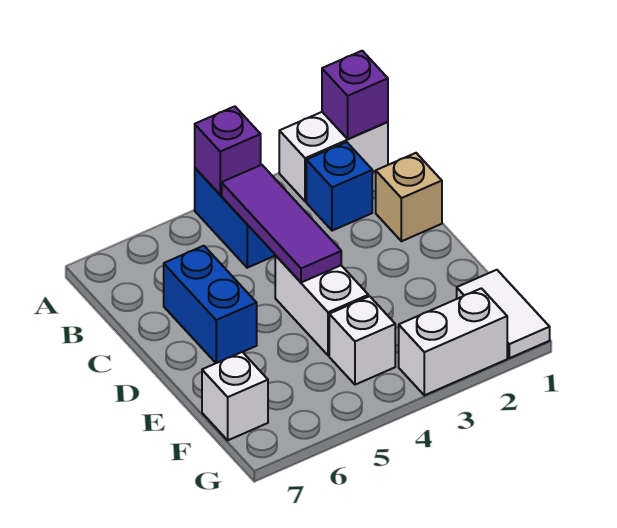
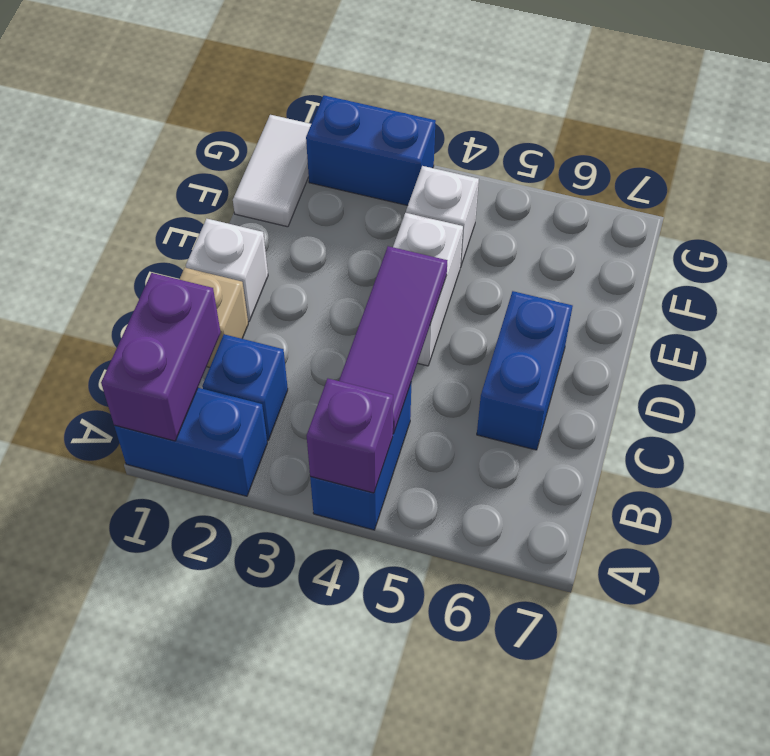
white brick A1:A2 level 1 -> blue brick A1:A2 level 1
purple brick A1 level 2 -> purple brick A1:B1 level 2
white brick F7 level 1 -> white brick D1 level 1
white brick G2:G3 level 1 -> blue brick G2:G3 level 1

